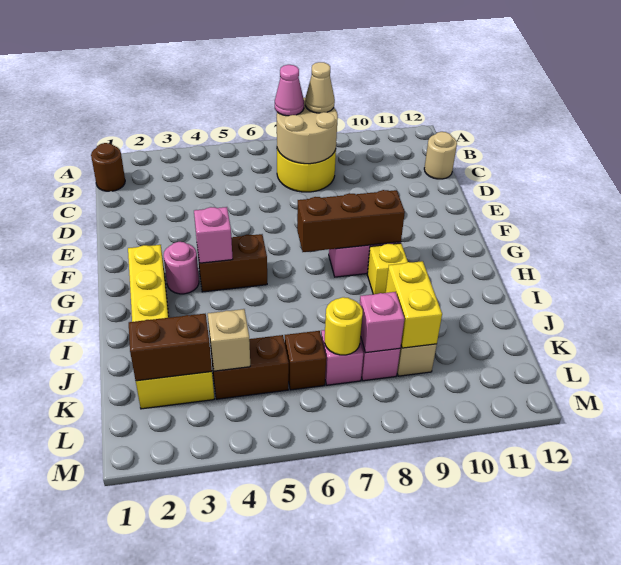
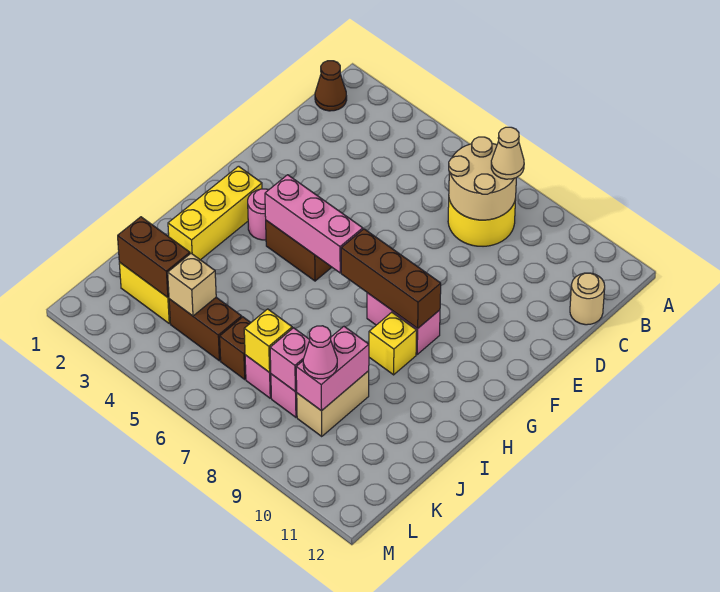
brown round brick B1 level 1 -> brown cone B1 level 1
pink cone B7 level 3 -> pink cone K9 level 3
pink brick G4 level 2 -> pink brick G4:G6 level 2
yellow brick J9:K9 level 2 -> pink brick J9:K9 level 2
yellow round brick K7 level 2 -> yellow brick K7 level 2

